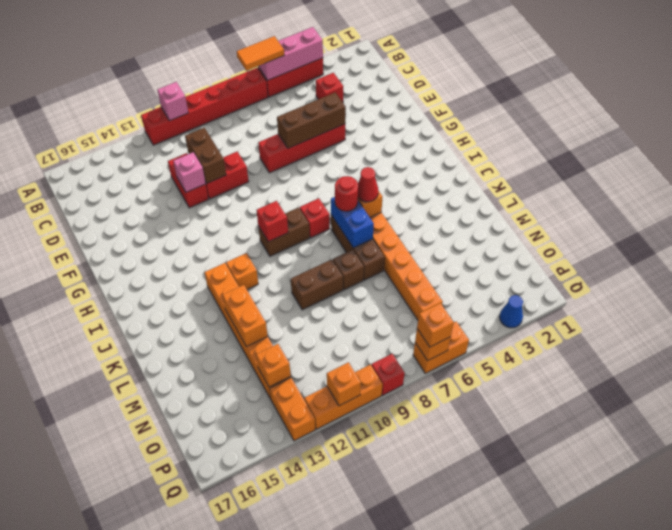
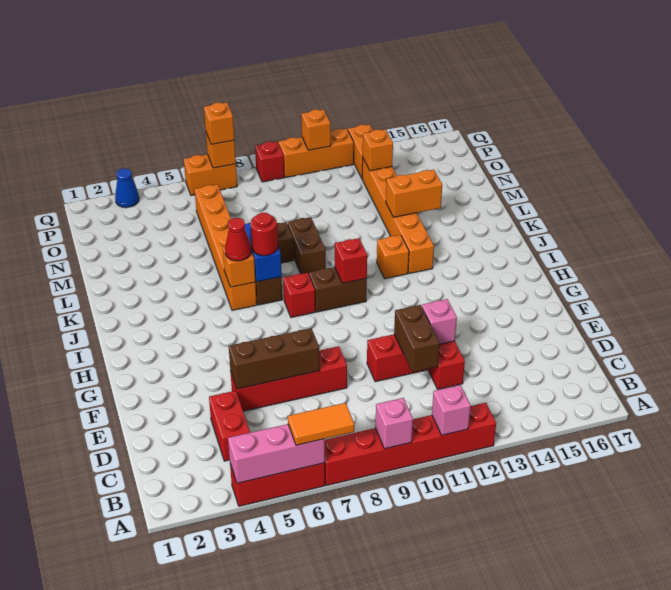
none -> pink brick A9 level 2
red brick C4 level 1 -> red brick C4:D4 level 1
brown brick L9:L10 level 1 -> brown brick K9:L9 level 1
orange brick L13:M13 level 2 -> orange brick L13:L14 level 2

